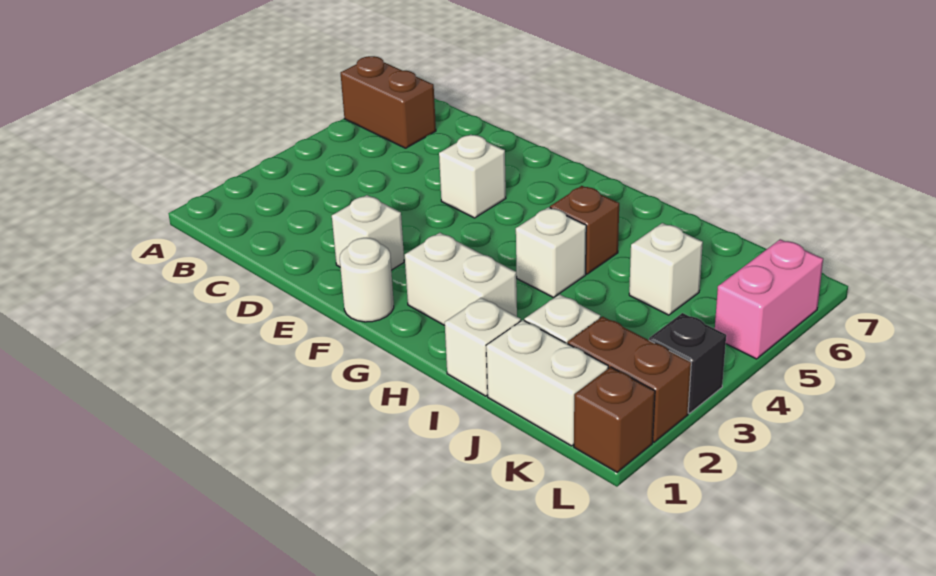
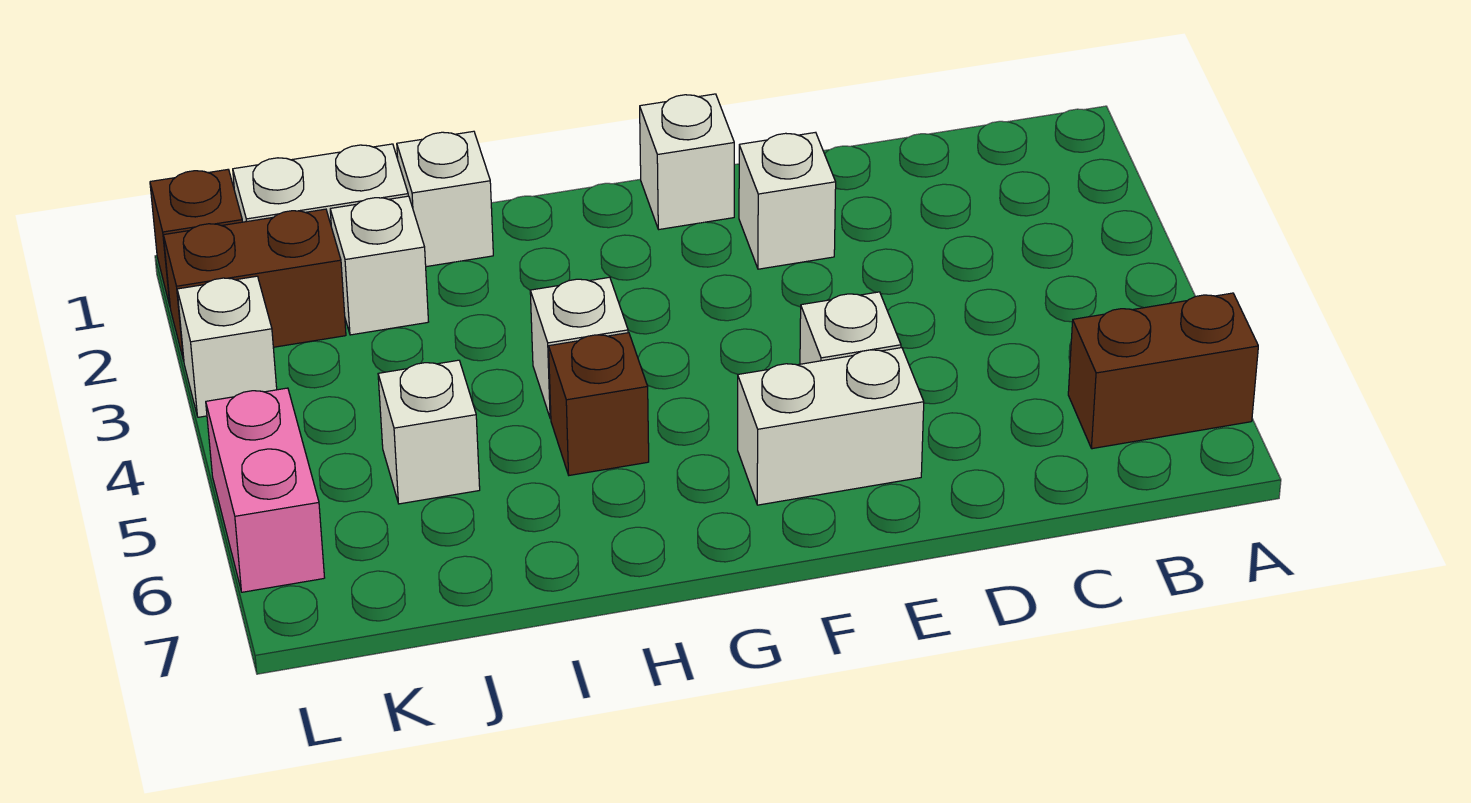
white round brick F1 level 1 -> white brick F1 level 1
white brick G2:H2 level 1 -> white brick E6:F6 level 1
black brick L3 level 1 -> white brick L3 level 1

